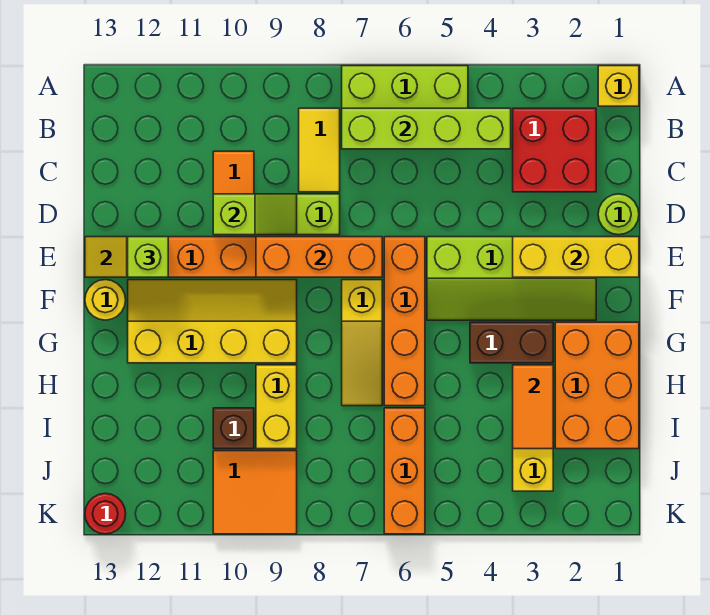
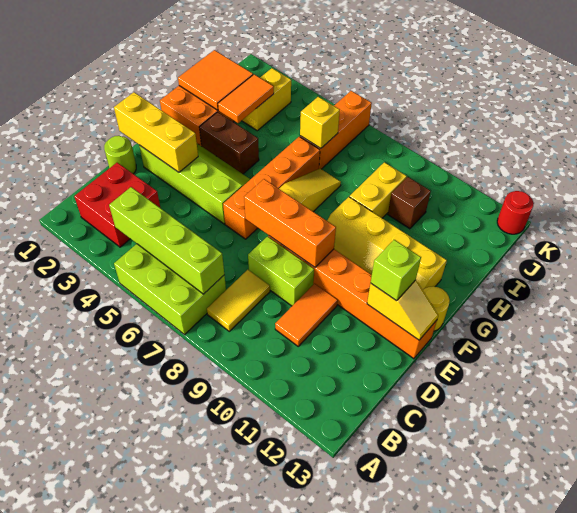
yellow brick A1 level 1 -> yellow brick I6 level 2
lime slope D9:D10 level 2 top 10 -> none
orange tile J9:K10 level 1 -> orange tile H1:I2 level 2

